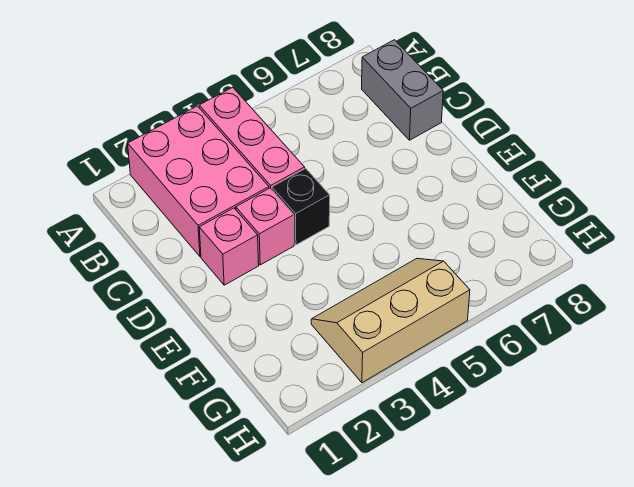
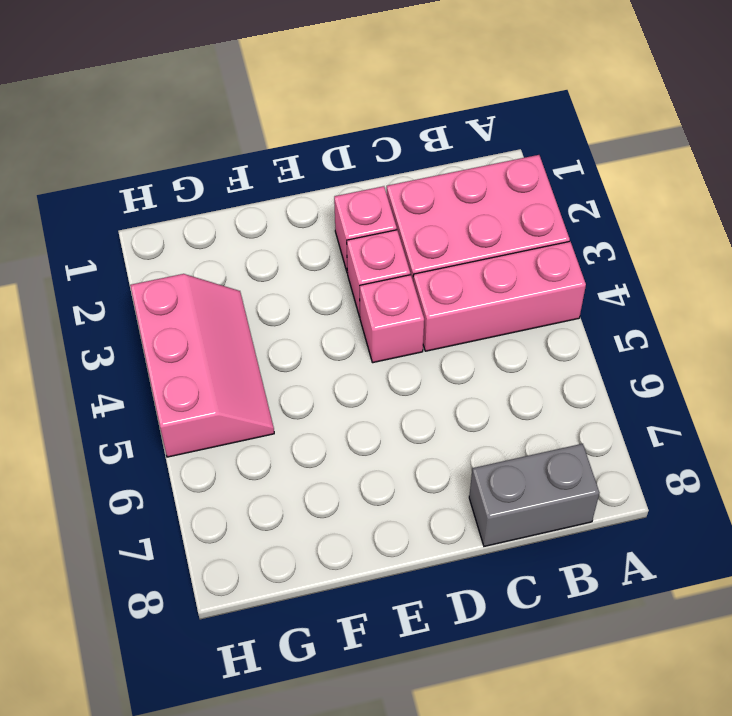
black brick D4 level 1 -> pink brick D4 level 1
tan slope G3:H5 level 1 top H -> pink slope G3:H5 level 1 top H

